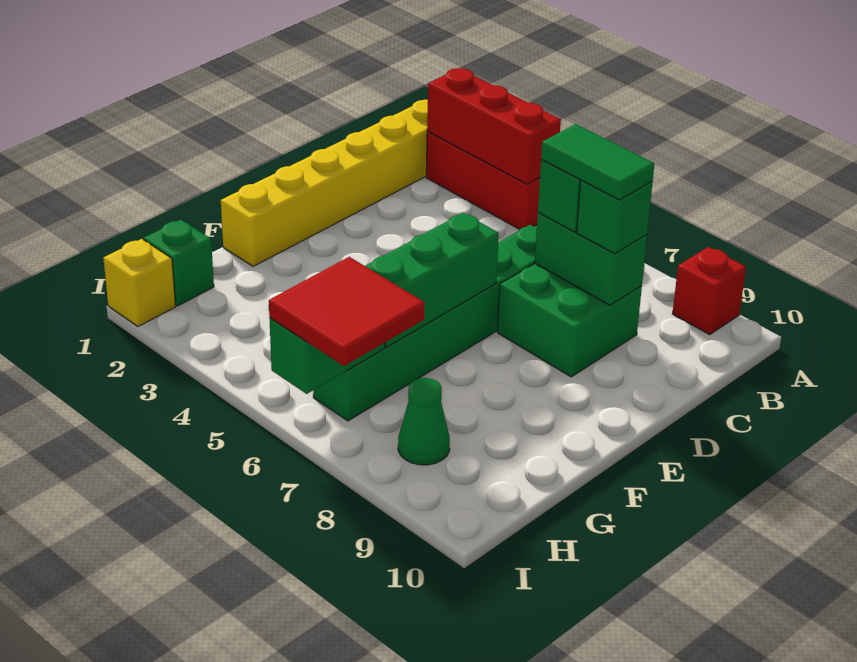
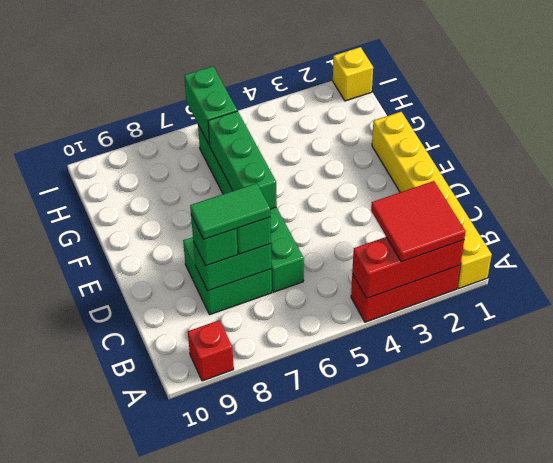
green brick H1 level 1 -> none
red tile H6:I7 level 3 -> red tile A2:B3 level 3
green cone H8 level 1 -> none

